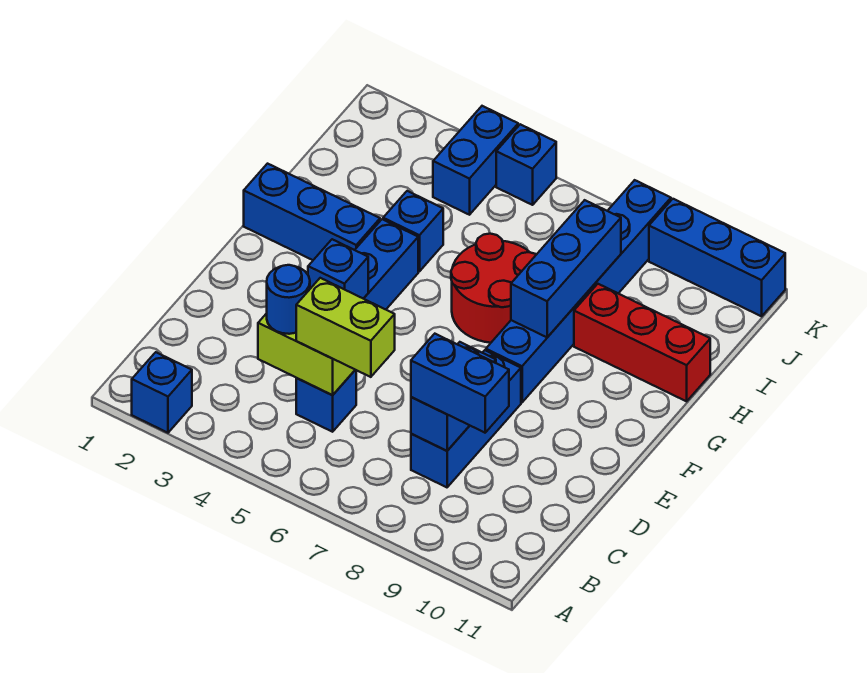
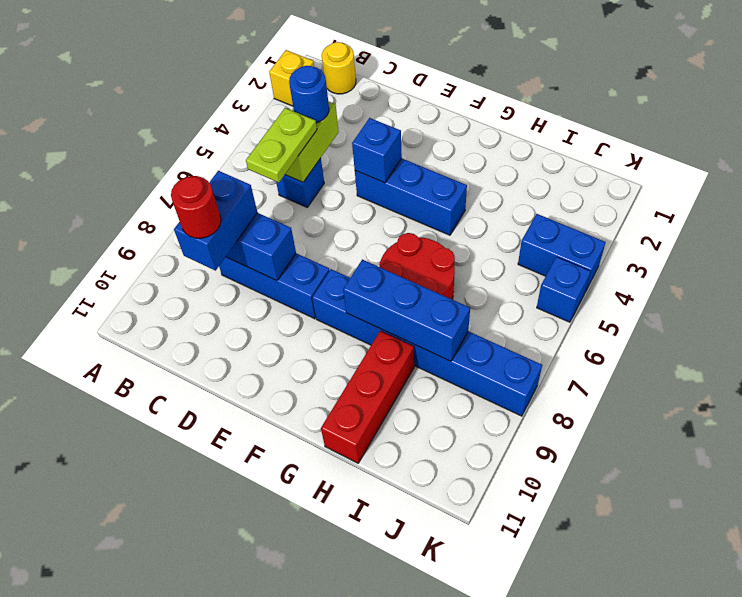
blue brick A2 level 1 -> yellow brick A2 level 1
none -> yellow round brick B1 level 1
lime brick C5:C6 level 3 -> lime plate C5:C6 level 3
none -> red round brick C9 level 4
blue brick G1:G3 level 1 -> none
blue brick H4 level 1 -> none
blue brick K9:K11 level 1 -> none

